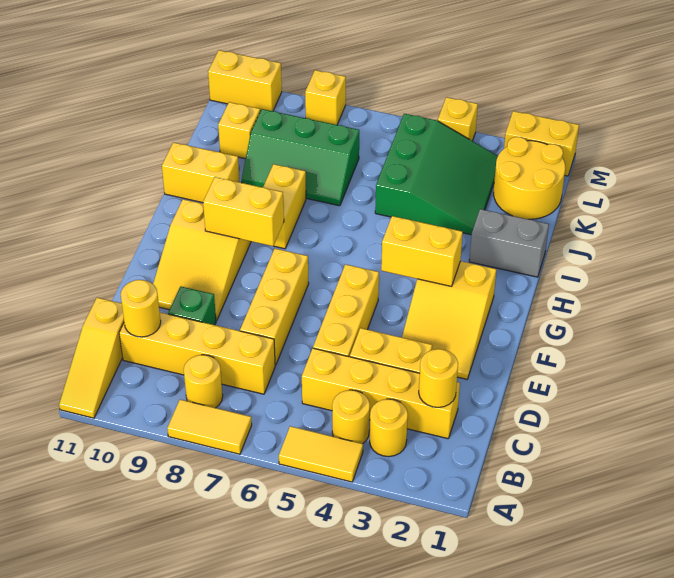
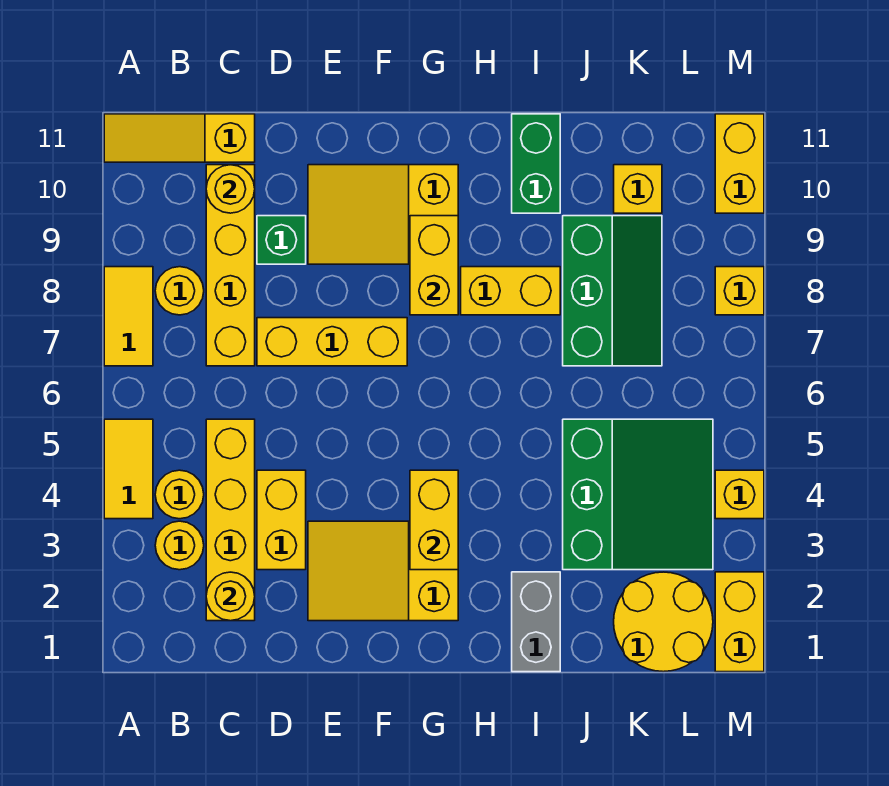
yellow brick D5:F5 level 1 -> none
yellow brick I10:I11 level 1 -> green brick I10:I11 level 1
green slope J3:L5 level 1 top 5 -> green slope J3:L5 level 1 top J
green slope J7:K9 level 1 top K -> green slope J7:K9 level 1 top J

